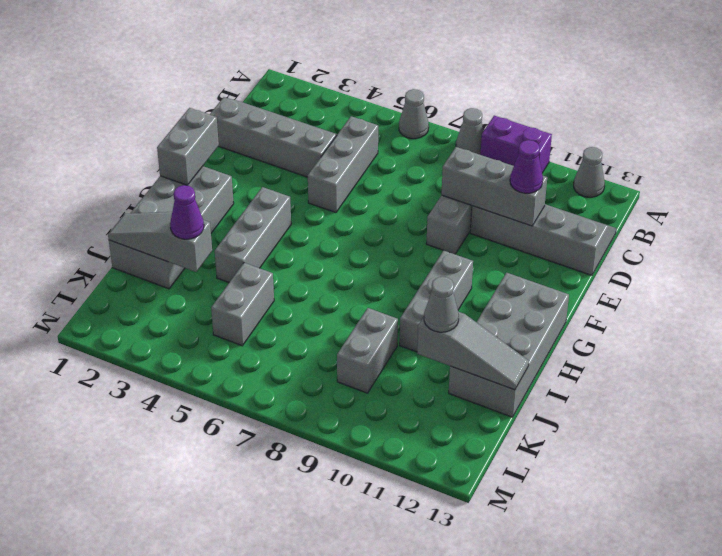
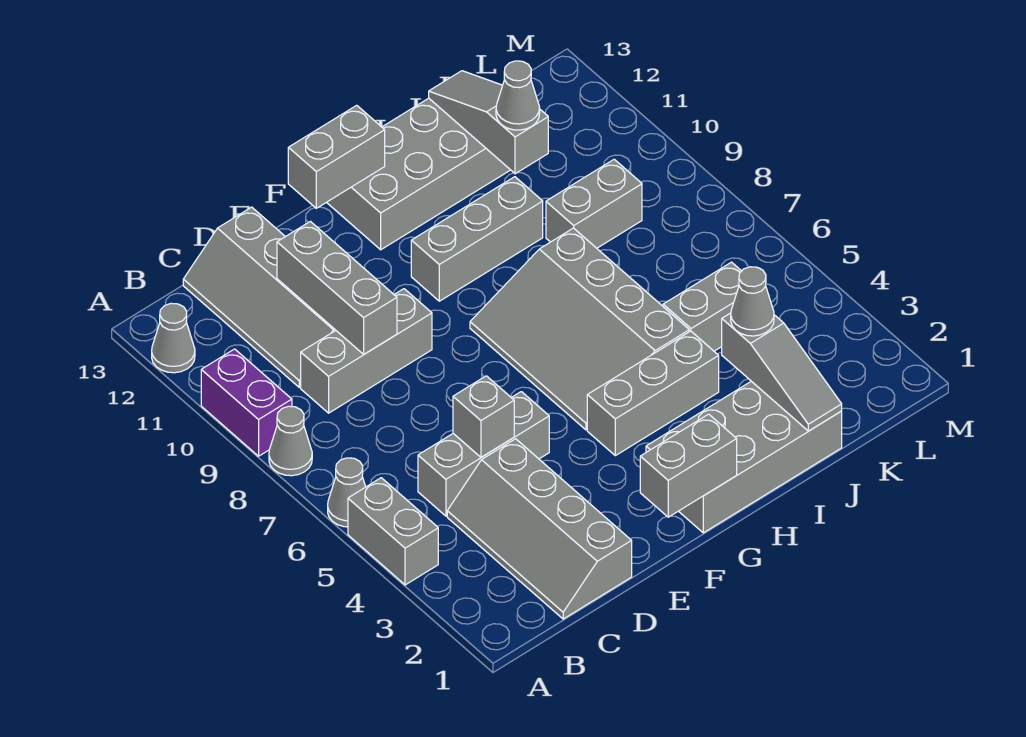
none -> grey brick A4:A5 level 1
none -> grey brick D5 level 2
purple cone D11 level 3 -> none
none -> grey brick F13:G13 level 2
none -> grey slope G5:I8 level 1 top I
purple cone J3 level 3 -> grey cone J3 level 3

